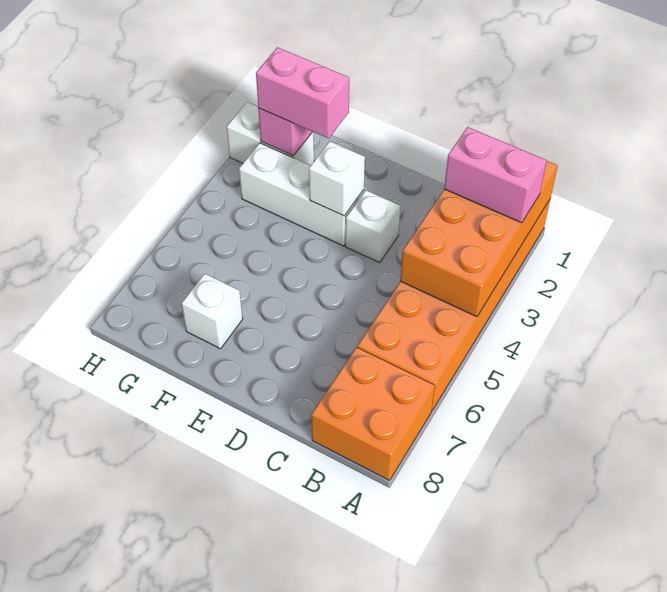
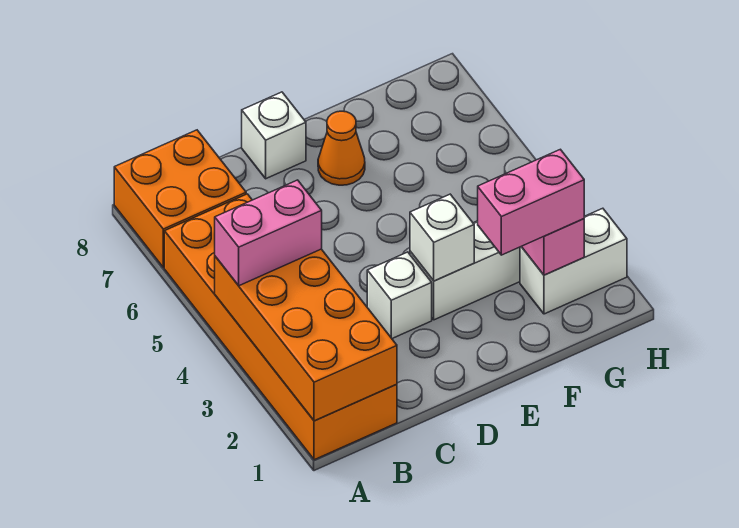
pink brick A2:B2 level 3 -> pink brick A4:B4 level 3
none -> orange cone E7 level 1
white brick F7 level 1 -> white brick D8 level 1

